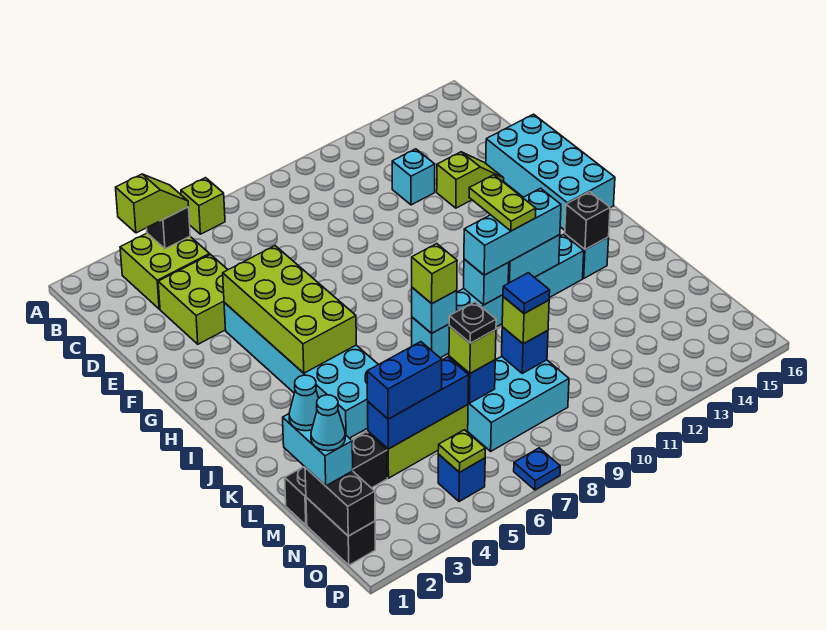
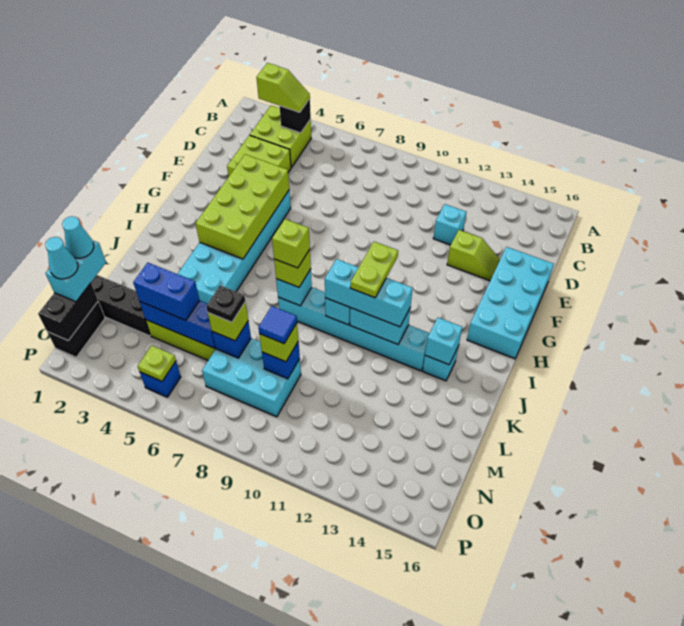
lime brick A6 level 1 -> lime brick J8 level 4
black brick J14 level 2 -> cyan brick J14 level 2
blue plate P7 level 1 -> none

